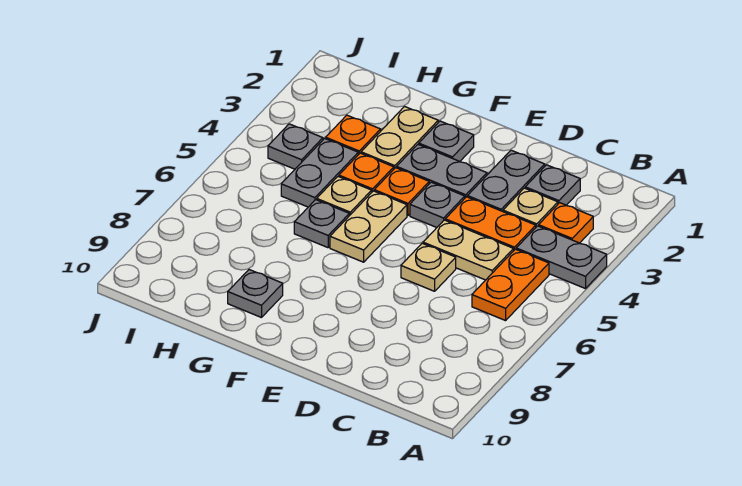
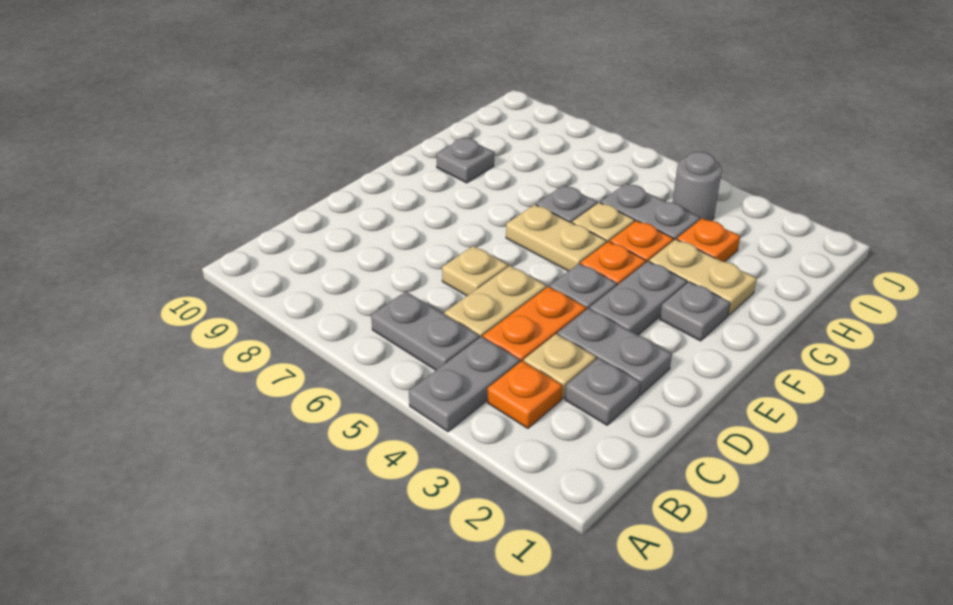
orange plate B5:B6 level 1 -> grey plate B5:B6 level 1
grey plate I4 level 1 -> grey round brick I4 level 1

